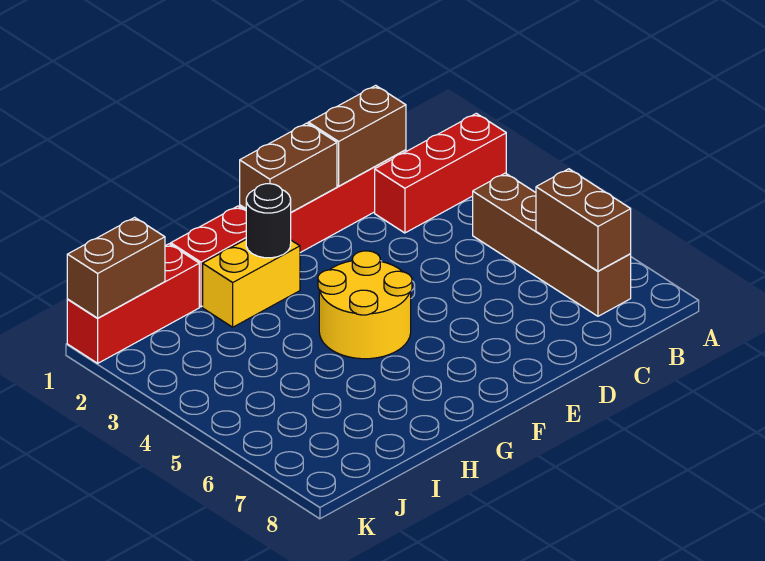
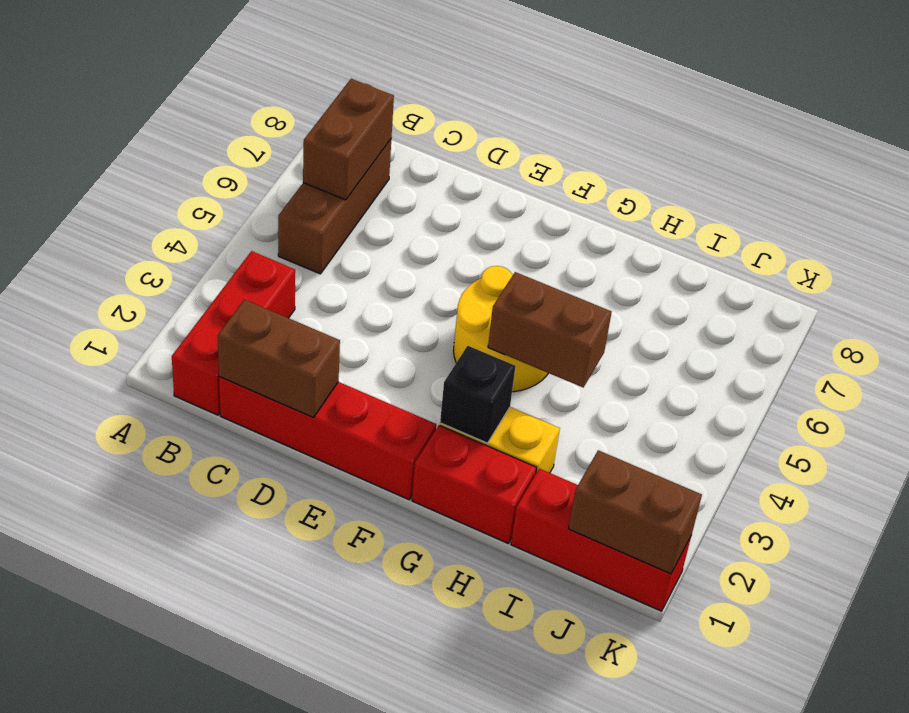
red brick A2:C2 level 1 -> red brick B1:B3 level 1
brown brick B4:B7 level 1 -> brown brick B5:B7 level 1
brown brick E1:F1 level 2 -> brown brick G4:H4 level 2
black round brick G2 level 2 -> black brick G2 level 2

